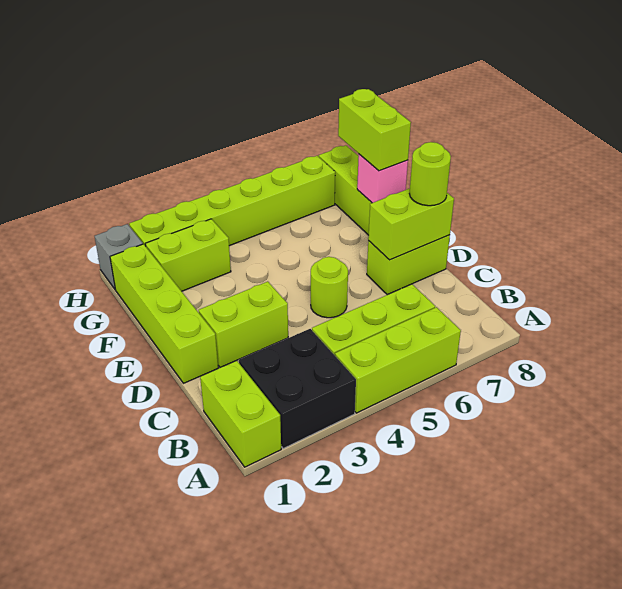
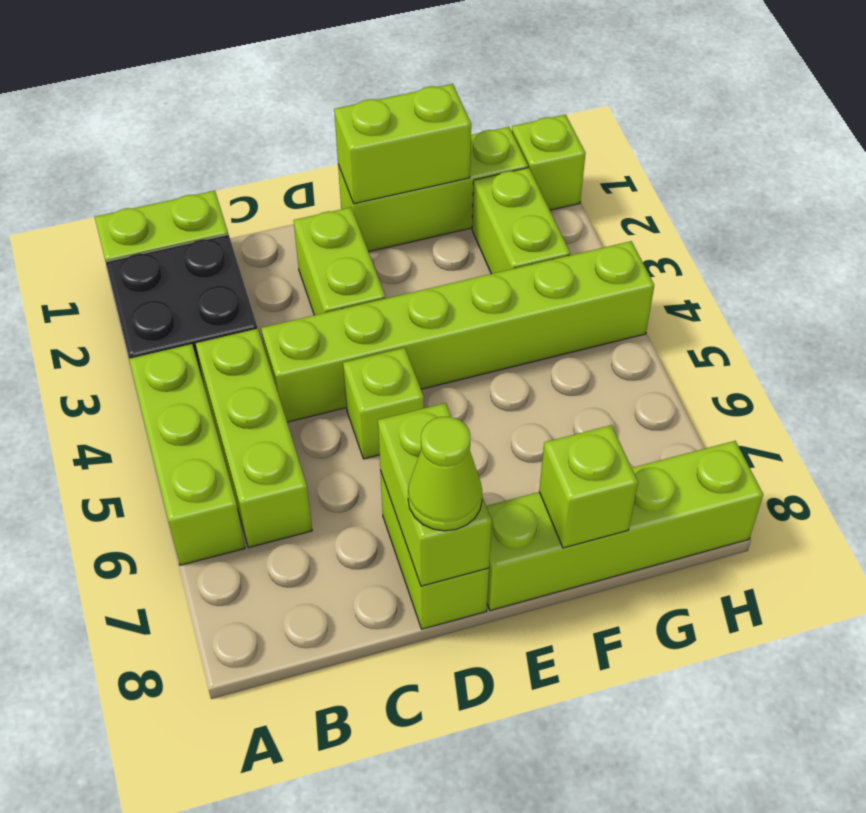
lime brick D1:G1 level 1 -> lime brick E1:G1 level 1
lime round brick D5 level 1 -> lime brick D5 level 1
lime round brick D8 level 3 -> lime cone D8 level 3
pink brick F8 level 2 -> lime brick F8 level 2
lime brick F8:G8 level 3 -> lime brick E1:F1 level 2
grey brick H1 level 1 -> lime brick H1 level 1
lime brick H2:H7 level 1 -> lime brick C4:H4 level 1

